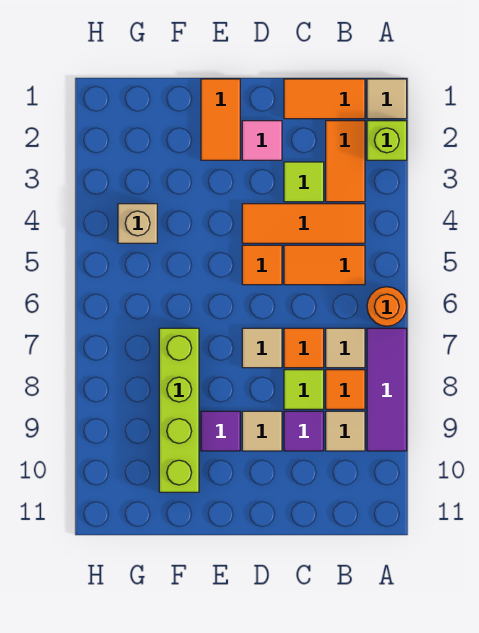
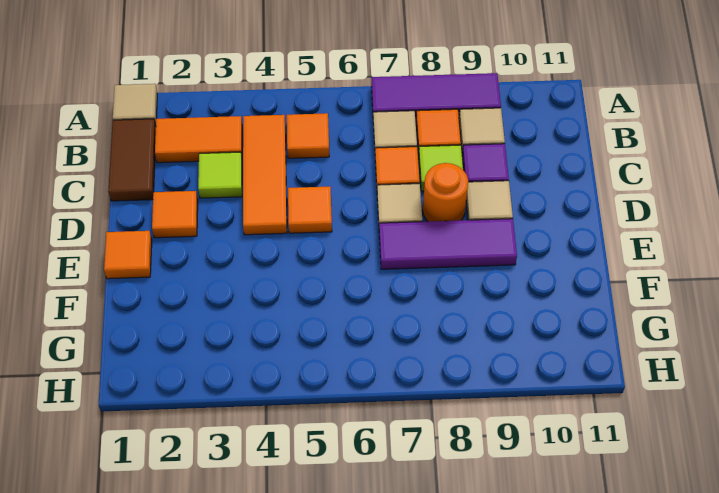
lime brick A2 level 1 -> none
orange round brick A6 level 1 -> orange round brick D8 level 1
orange tile B1:C1 level 1 -> brown tile B1:C1 level 1
orange tile B5:C5 level 1 -> orange tile B5 level 1
pink tile D2 level 1 -> orange tile D2 level 1
orange tile E1:E2 level 1 -> orange tile E1 level 1
purple tile E9 level 1 -> purple tile E7:E9 level 1
lime brick F7:F10 level 1 -> none
tan brick G4 level 1 -> none

